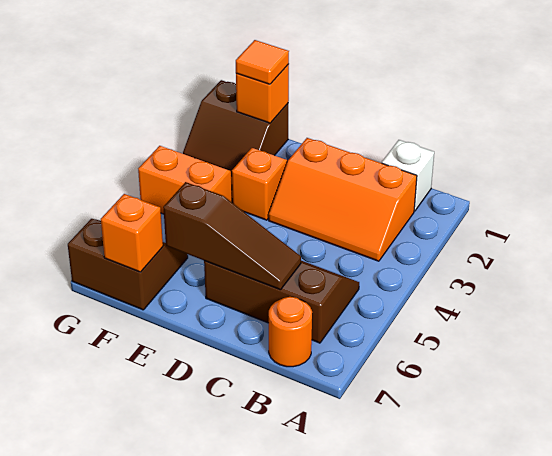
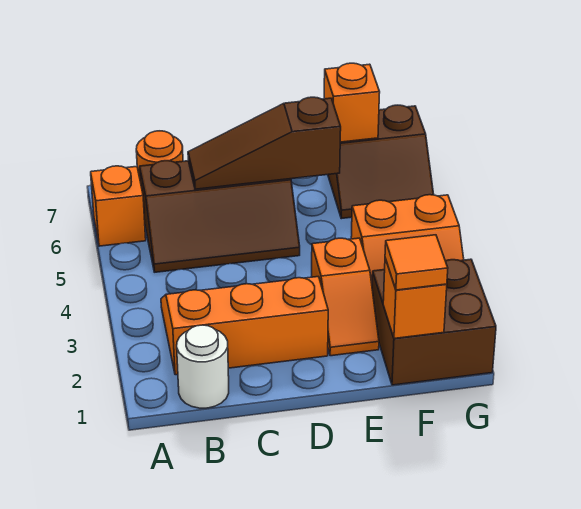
none -> orange brick A6 level 1
white brick B1 level 1 -> white round brick B1 level 1
brown slope F1:G2 level 1 top 1 -> brown brick F1:G2 level 1

